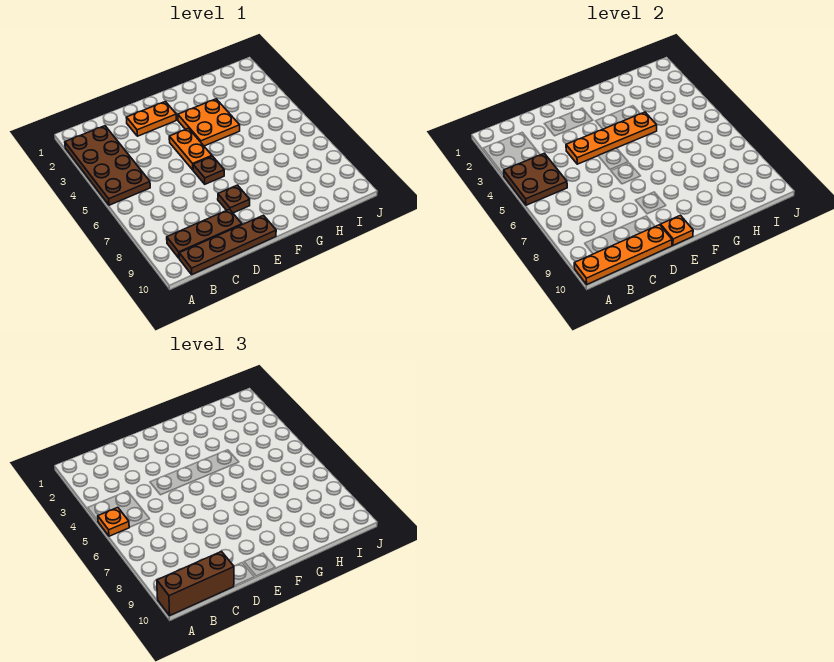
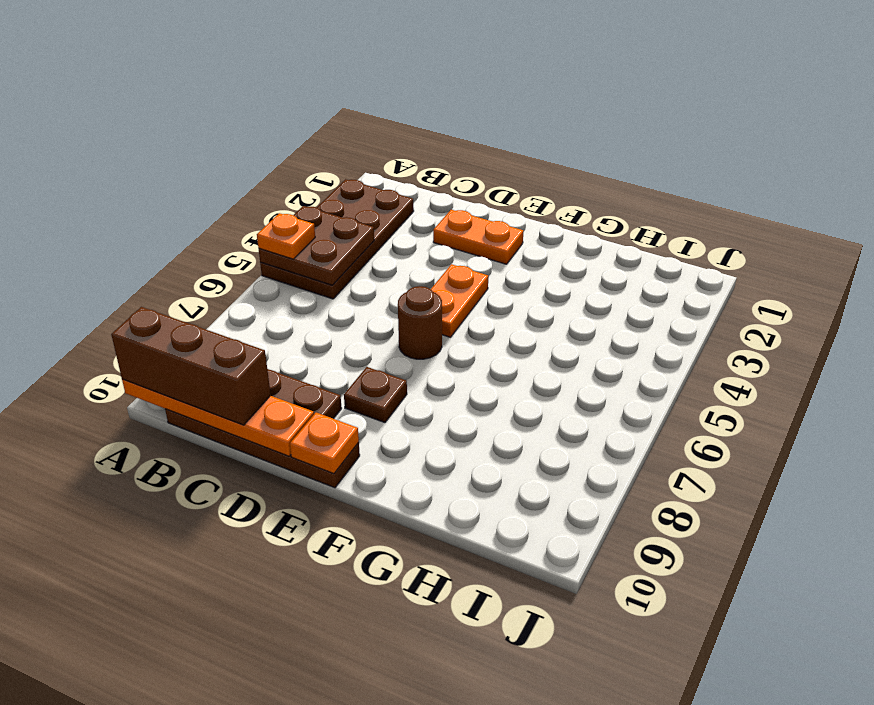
orange plate D4:G4 level 2 -> none
brown plate E6 level 1 -> brown round brick E6 level 1
orange plate F3:G4 level 1 -> none

